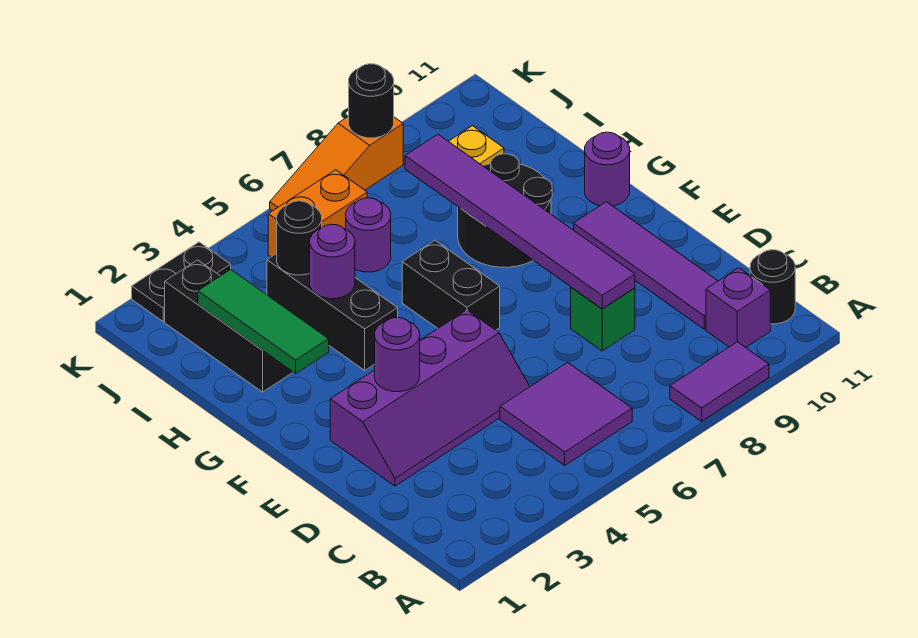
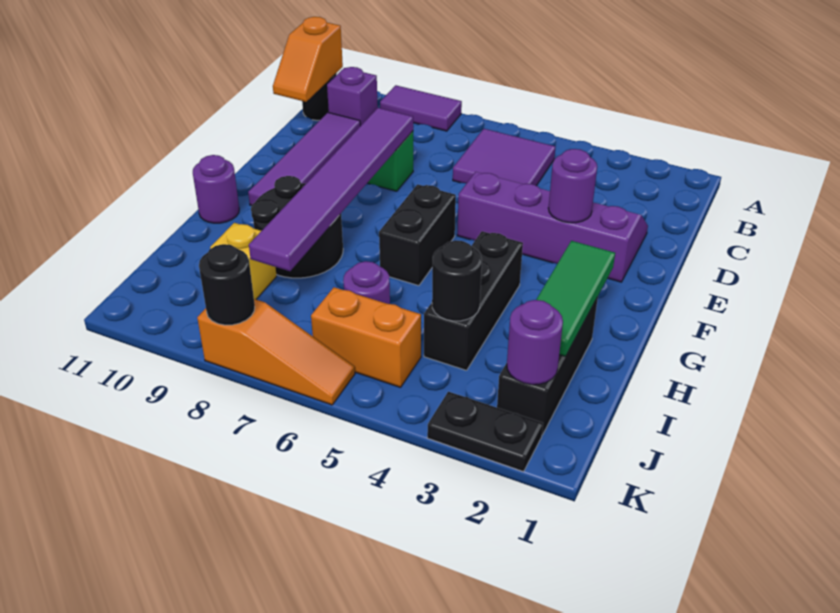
none -> orange slope B11:C11 level 2 top B
purple round brick H4 level 2 -> purple round brick J2 level 2

